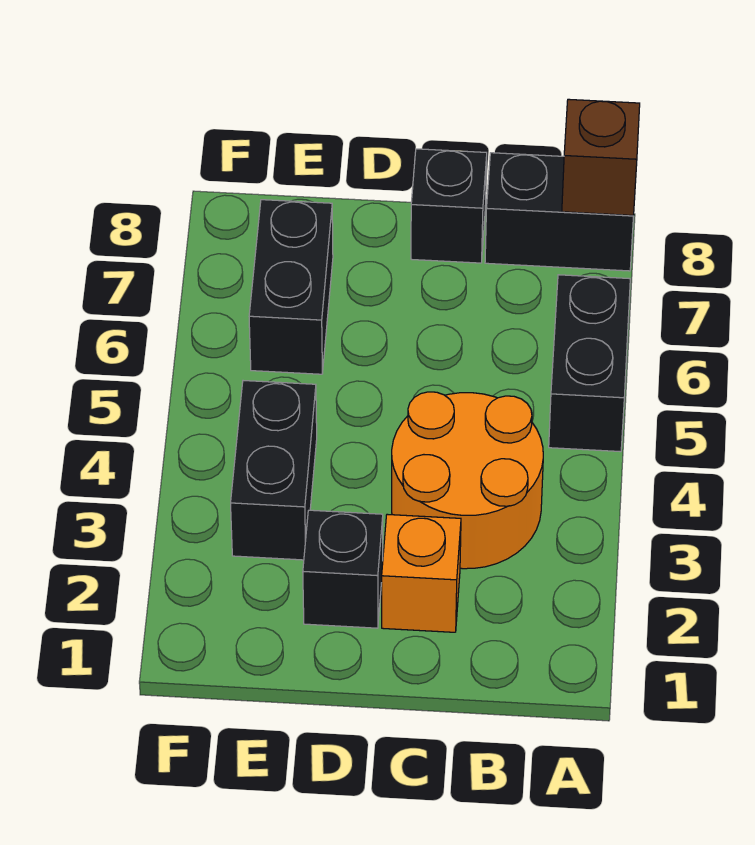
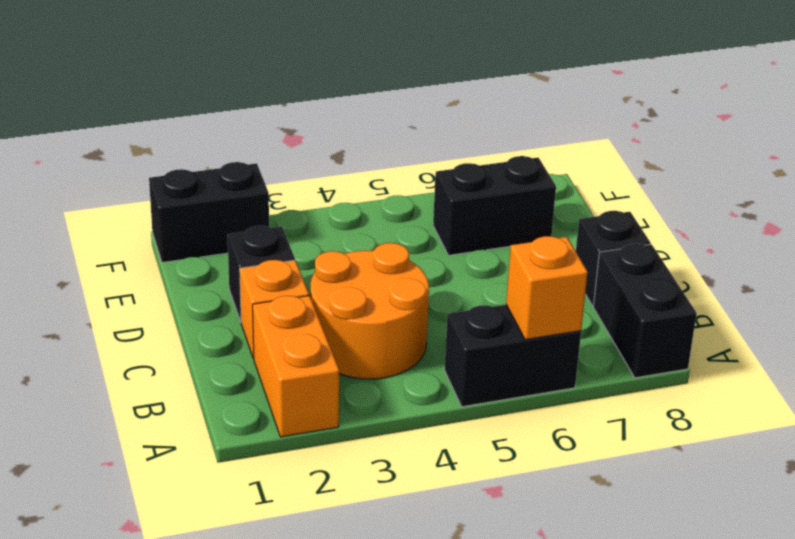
none -> orange brick A2:B2 level 1
none -> orange brick A6 level 2
brown brick A8 level 2 -> none
black brick E3:E4 level 1 -> black brick F1:F2 level 1

